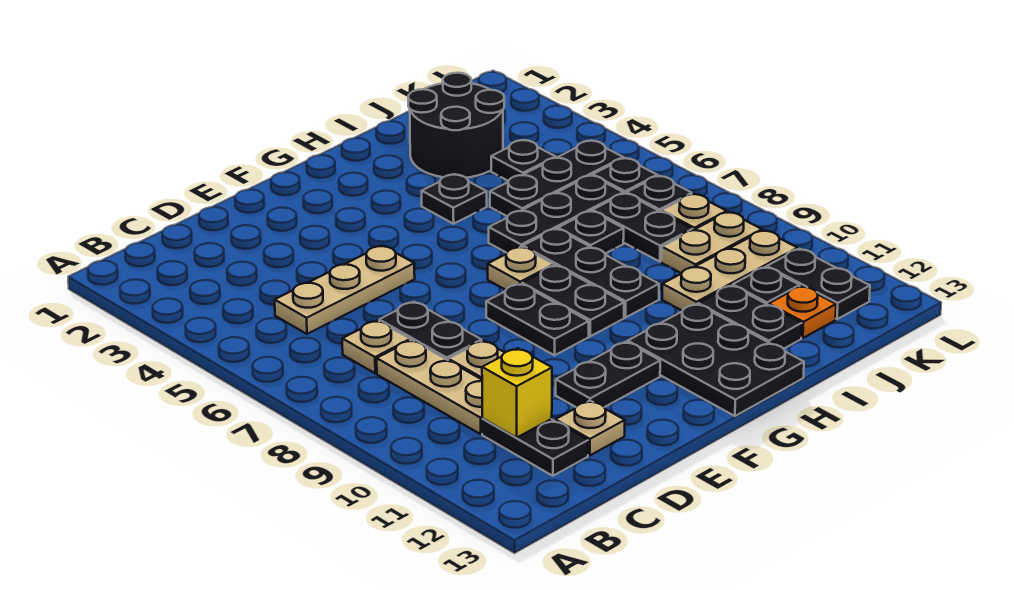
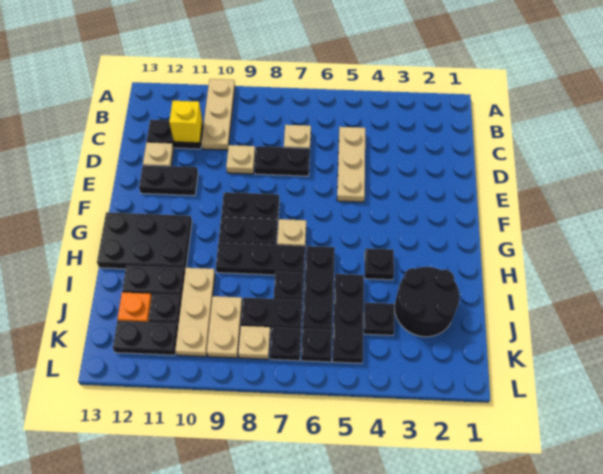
tan plate C8:C10 level 1 -> tan plate A10:C10 level 1
black plate E11:F11 level 1 -> black plate E11:E12 level 1

